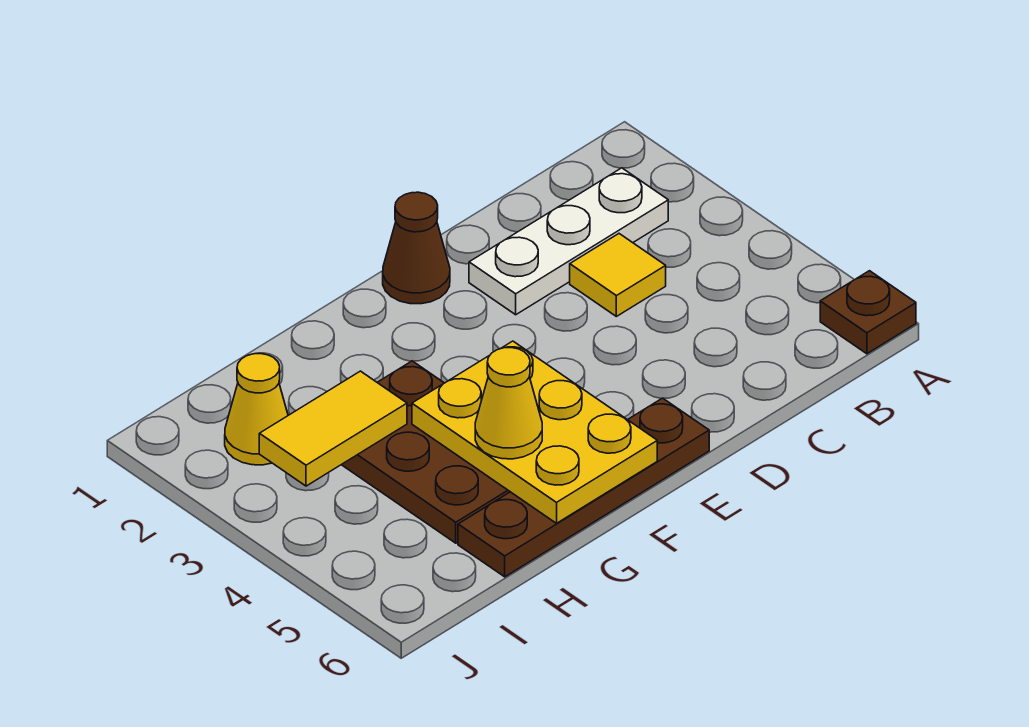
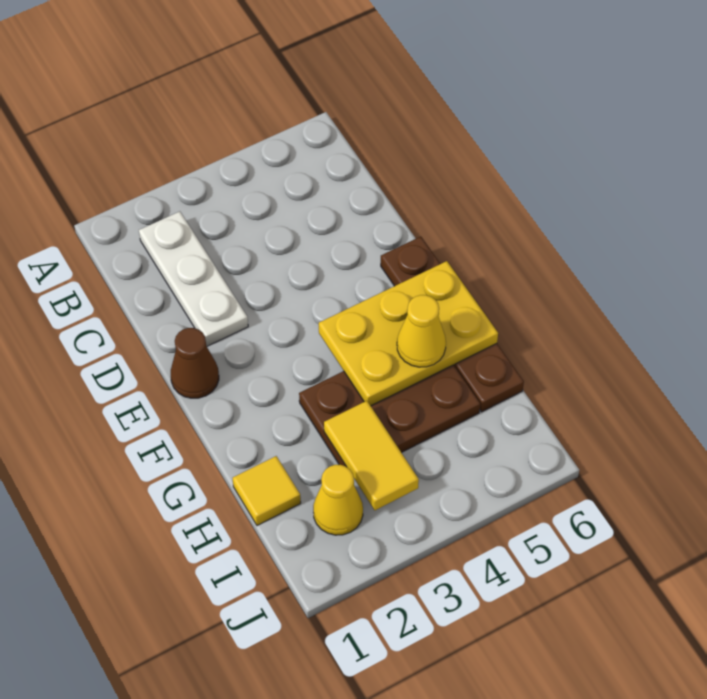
brown plate A6 level 1 -> none
yellow tile C3 level 1 -> yellow tile H1 level 1

